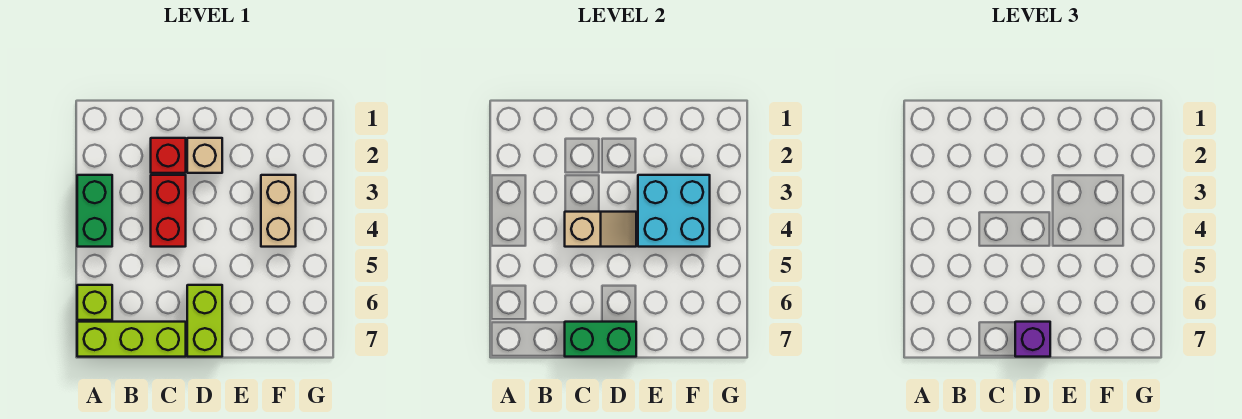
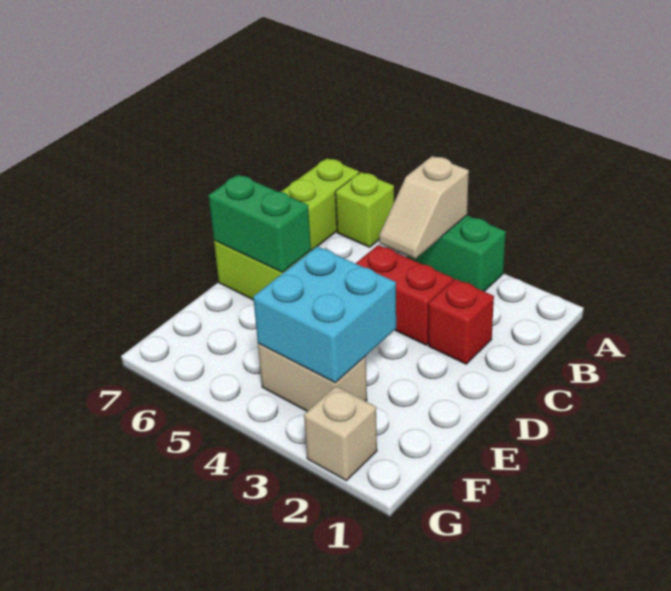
tan slope C4:D4 level 2 top C -> tan slope A4:B4 level 2 top A
green brick C7:D7 level 2 -> green brick D6:D7 level 2
tan brick D2 level 1 -> tan brick G2 level 1
purple brick D7 level 3 -> none

